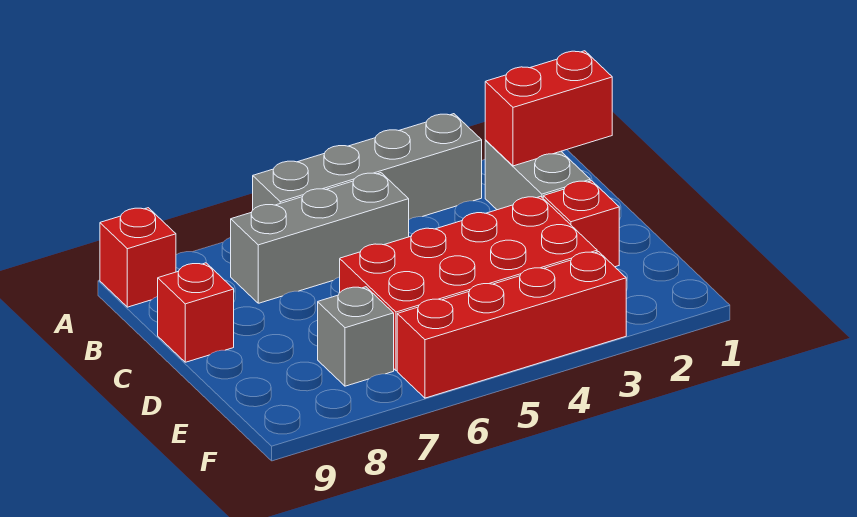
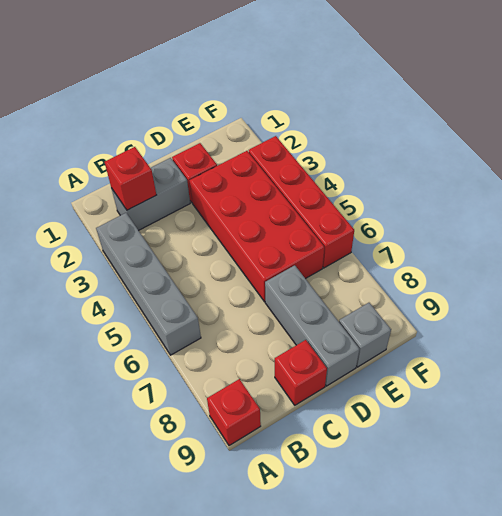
red brick B1:B2 level 2 -> red brick B2 level 2
grey brick B5:B7 level 1 -> grey brick D7:D9 level 1
grey brick E7 level 1 -> grey brick E9 level 1

